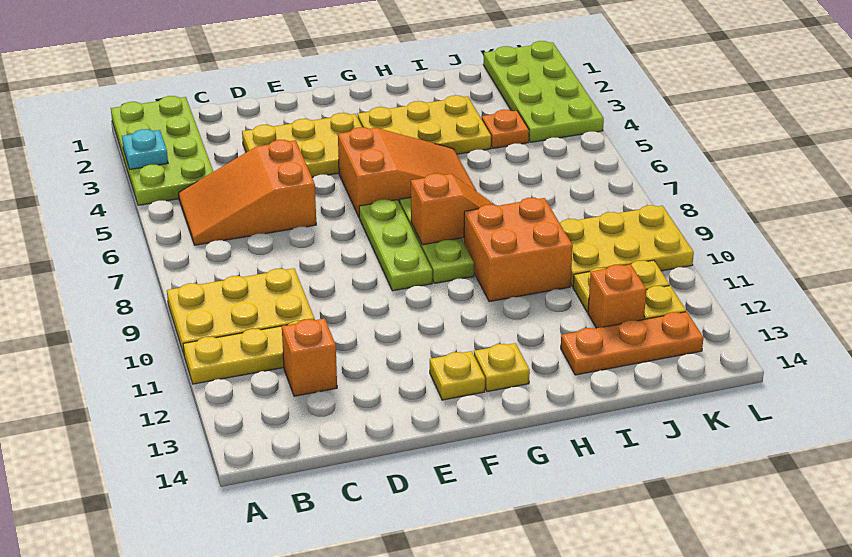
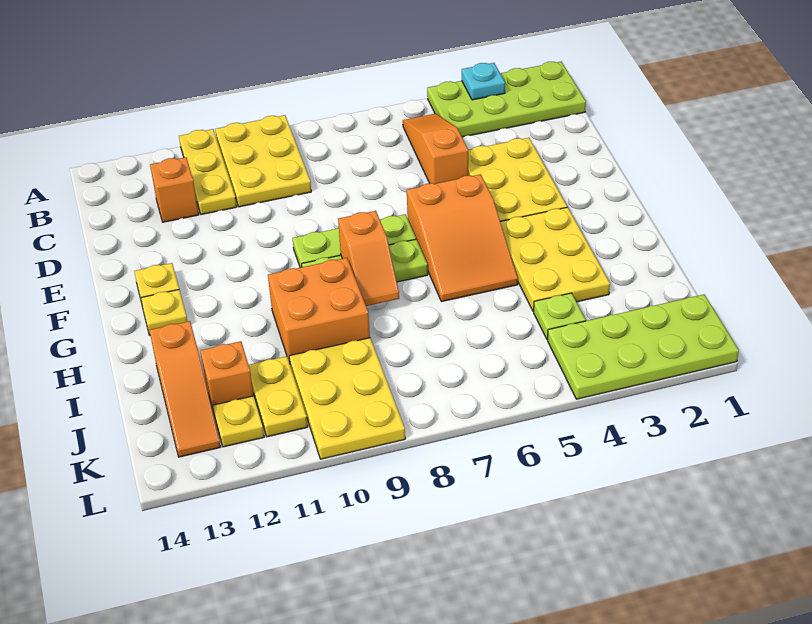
orange slope B5:D6 level 1 top D -> orange slope B5:D5 level 1 top D
orange plate I13:K13 level 1 -> orange slope I13:K13 level 1 top I
orange plate J4 level 1 -> lime plate J4 level 1

